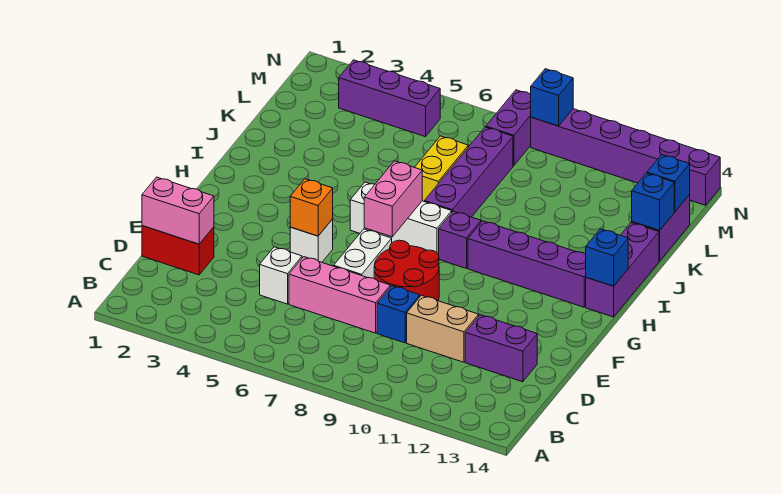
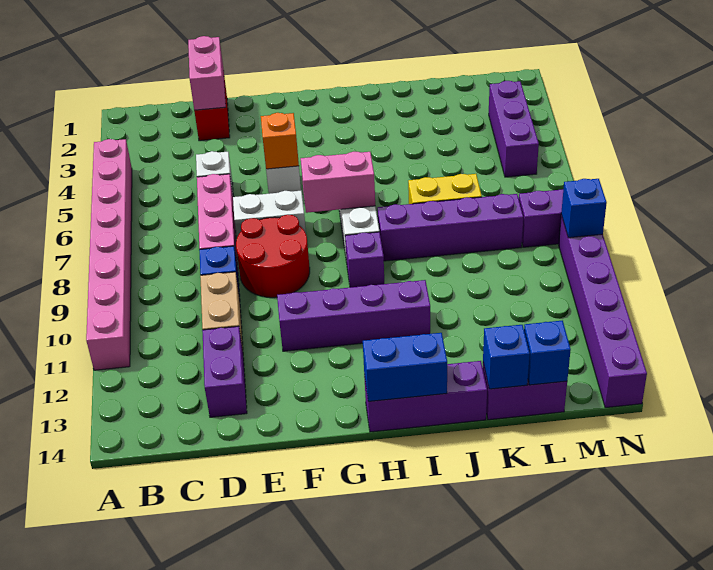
none -> pink brick A4:A11 level 1
purple brick H10:H13 level 1 -> purple brick F11:I11 level 1
blue brick H14 level 2 -> blue brick H14:I14 level 2

